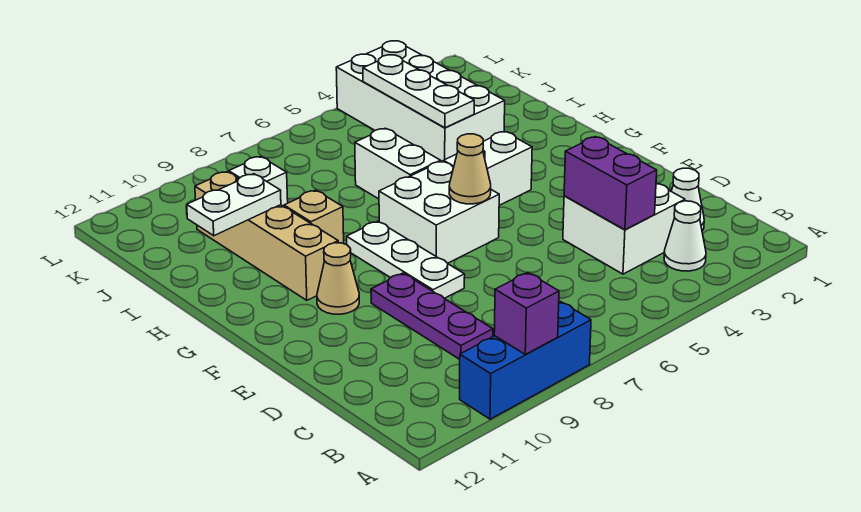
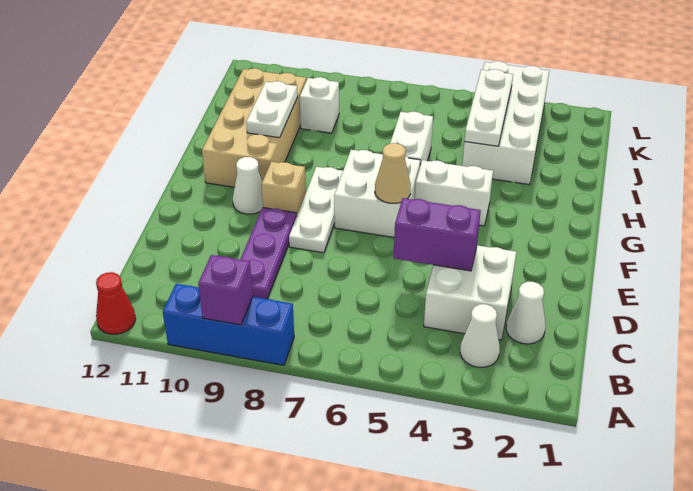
none -> red cone A12 level 1
purple brick C4:D4 level 2 -> purple brick D4:D5 level 2
tan cone F10 level 1 -> white cone F10 level 1
tan brick G10:J10 level 1 -> tan brick G10:J11 level 1
tan brick H9 level 1 -> tan brick F9 level 1
white plate I10:I11 level 2 -> white plate H10:I10 level 2

